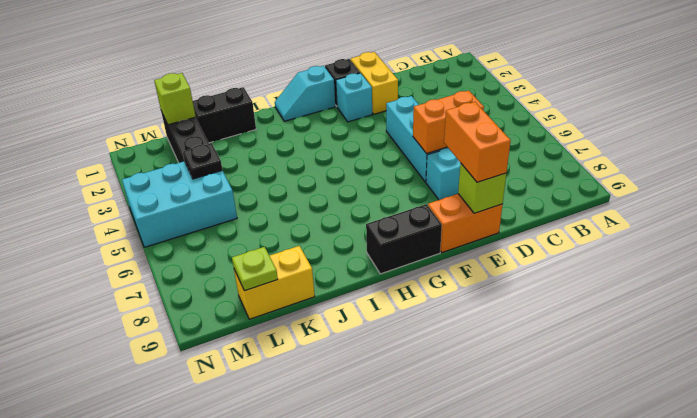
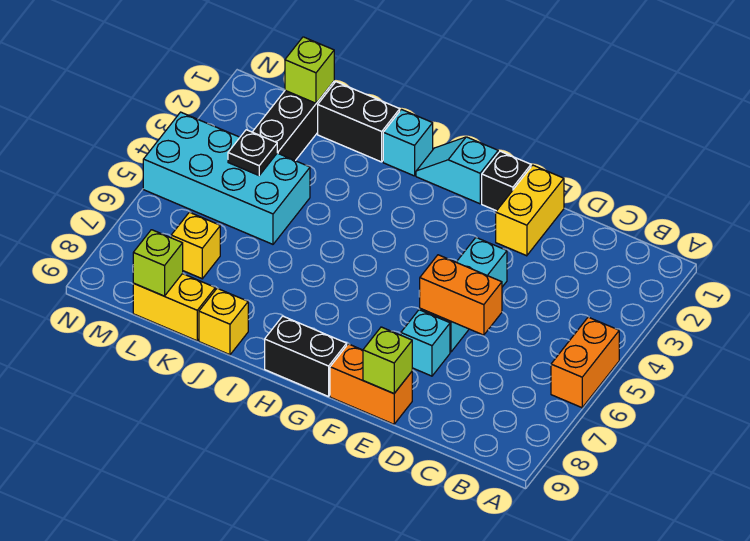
orange brick E8:E9 level 3 -> orange brick A5:A6 level 1
cyan brick F2 level 1 -> cyan brick I1 level 1
none -> yellow brick J9 level 1
cyan brick L4:N5 level 1 -> cyan brick K4:N5 level 1
none -> yellow brick L7 level 1
lime plate L9 level 2 -> lime brick L9 level 2

